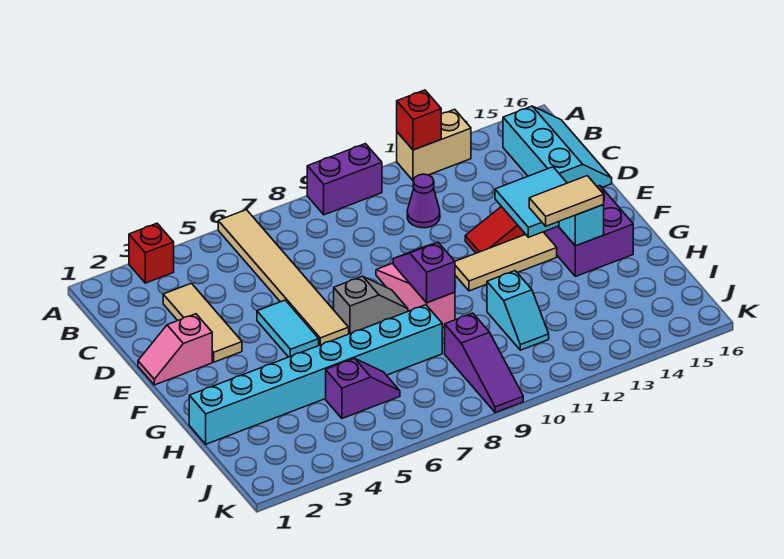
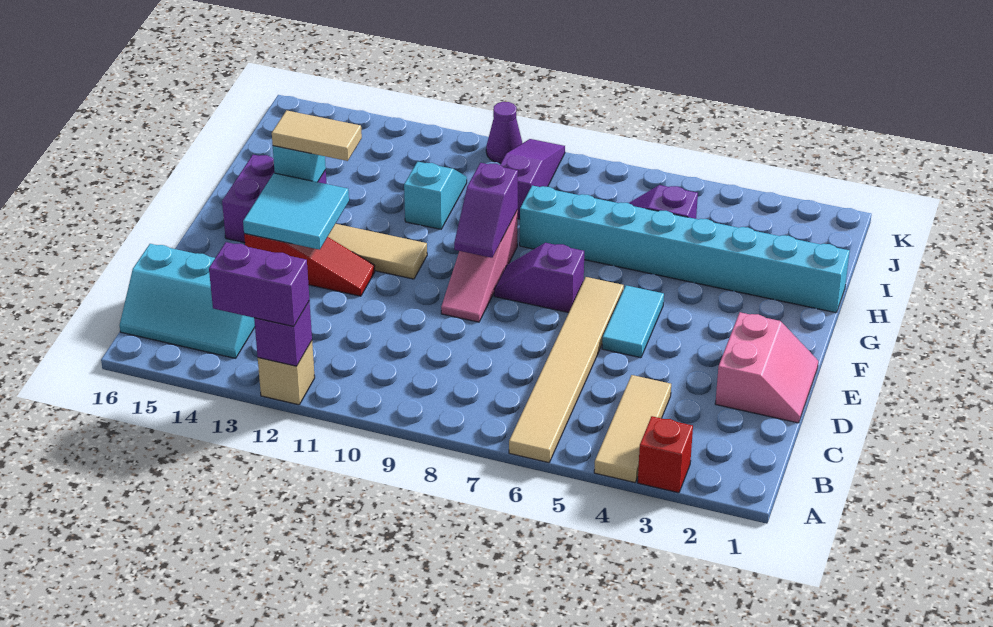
purple brick A9:A10 level 1 -> purple brick A12:A13 level 3
tan brick A12:A13 level 1 -> tan brick A12 level 1
red brick A12 level 2 -> purple brick A12 level 2
cyan slope B15:D16 level 1 top 15 -> cyan slope B14:C16 level 1 top C
tan tile C3:E3 level 1 -> tan tile A4:C4 level 1
purple cone C11 level 1 -> purple cone K10 level 1
pink slope E1:E2 level 1 top 2 -> pink slope D1:E2 level 1 top 2
grey slope F7:F8 level 1 top 7 -> purple slope F7:F8 level 1 top 7

